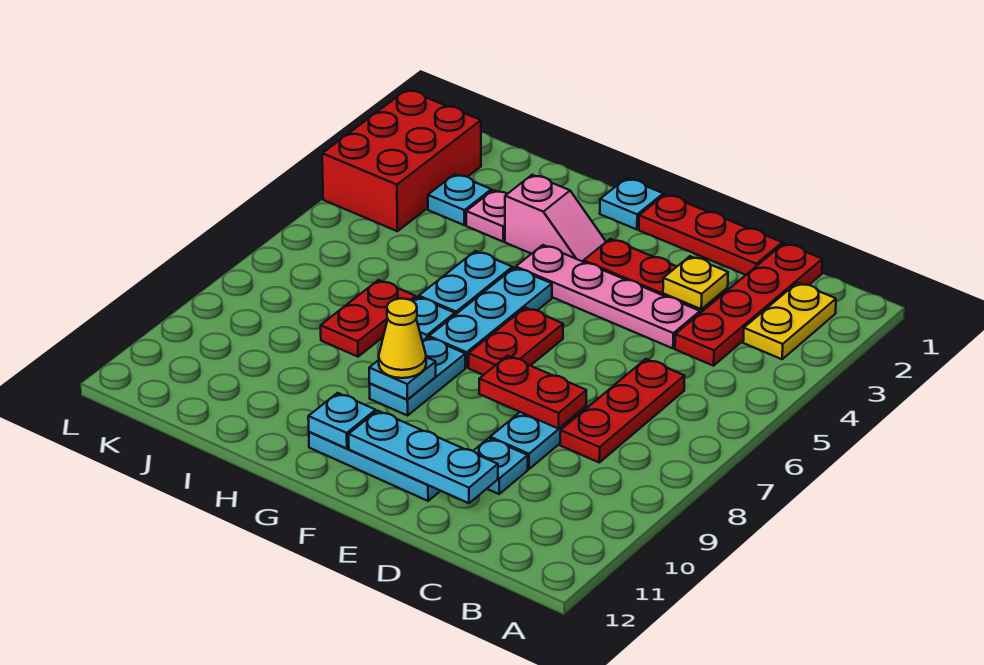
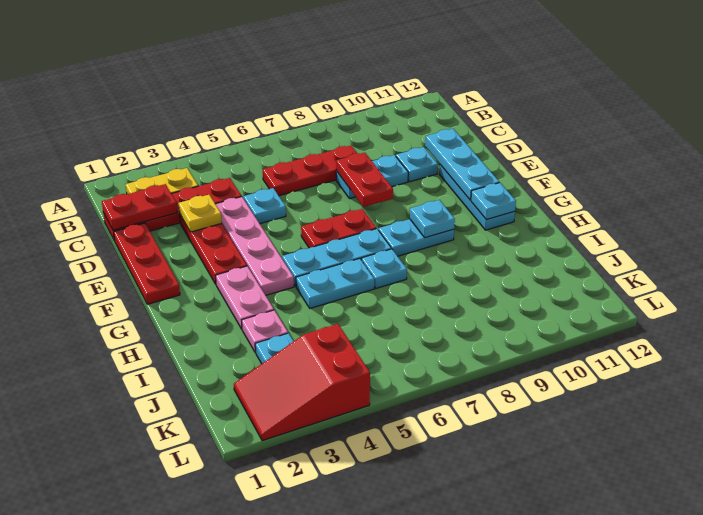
cyan plate G1 level 1 -> cyan plate D5 level 1
pink slope G3:H3 level 1 top H -> pink plate G3:H3 level 1
yellow cone G9 level 3 -> none
red plate I7:I8 level 1 -> red plate C1:C2 level 2
red brick K2:L4 level 1 -> red slope K2:L4 level 1 top 4

